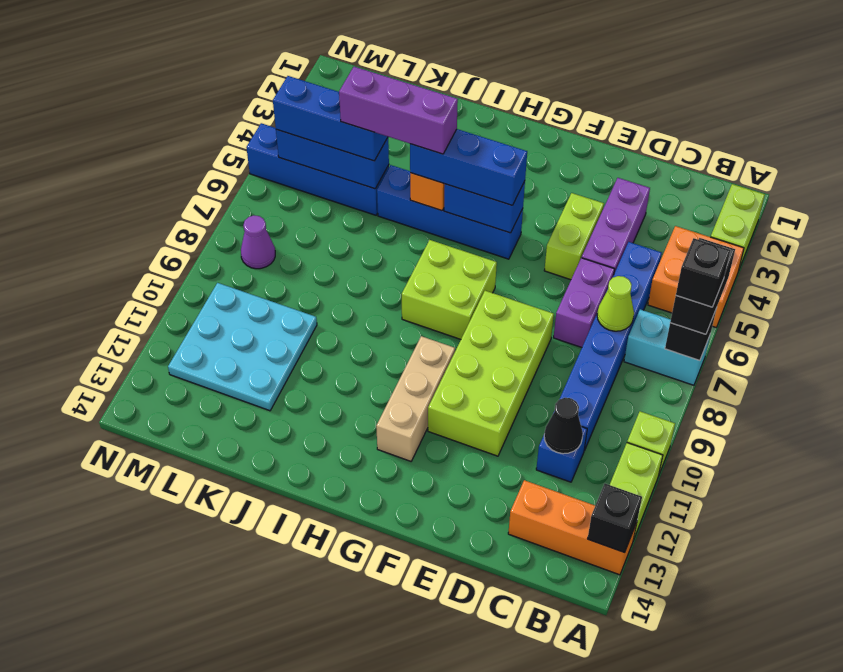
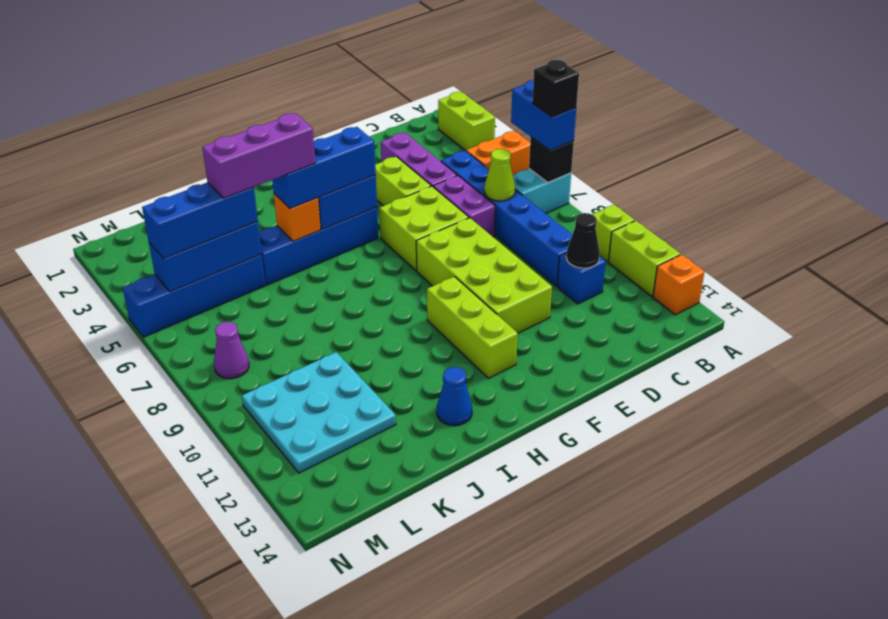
orange brick A4:B5 level 1 -> orange brick A5:B5 level 1
black brick A6:A7 level 3 -> blue brick A6:A7 level 3
orange brick A13:C13 level 1 -> orange brick A13 level 1
black brick A13 level 2 -> none
lime brick G7:H8 level 1 -> lime brick E6:F7 level 1
tan brick G10:G12 level 1 -> lime brick G10:G12 level 1
none -> blue cone I13 level 1

